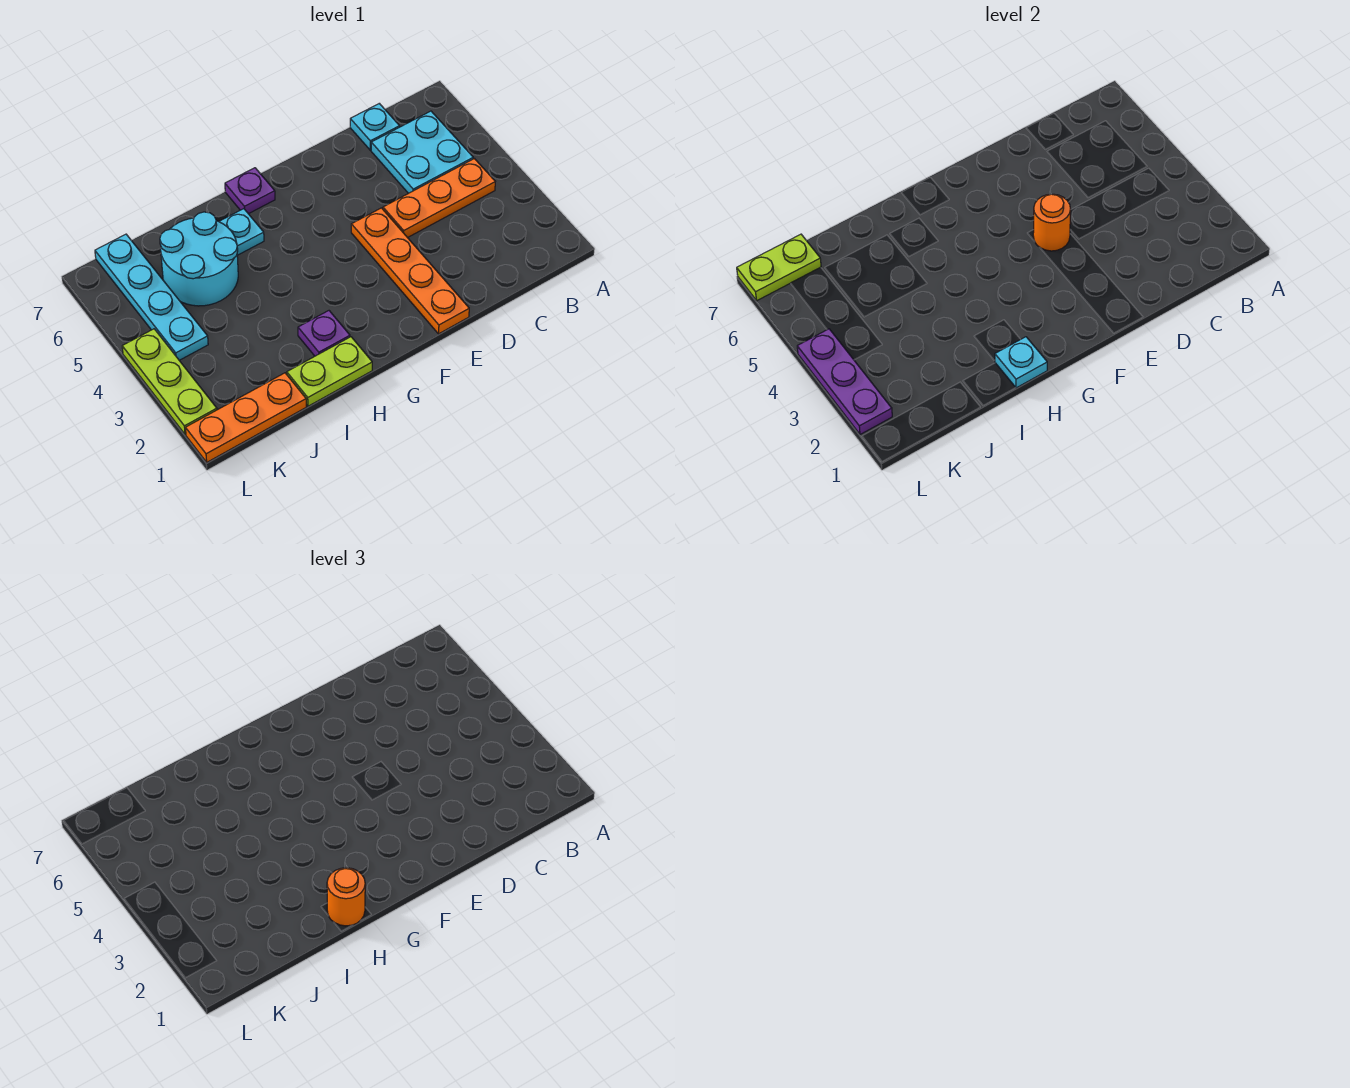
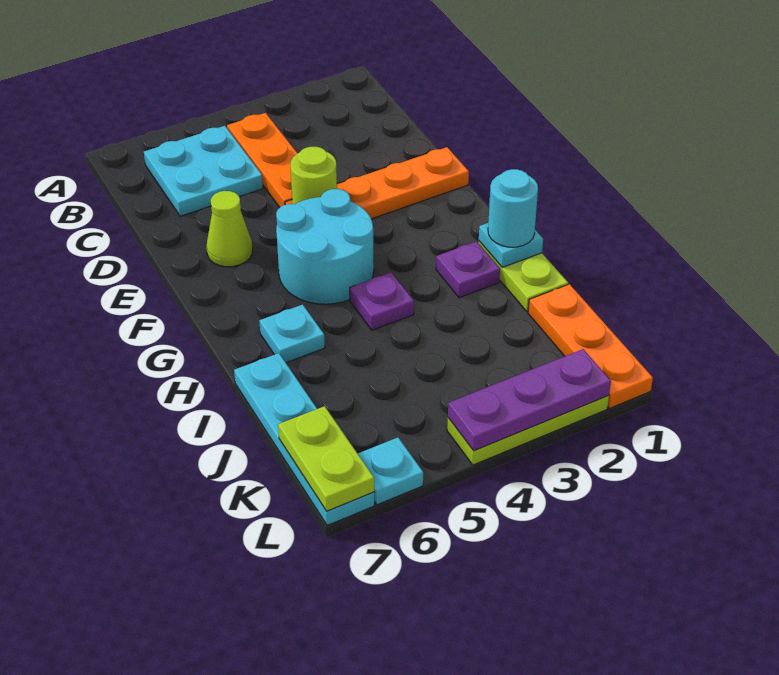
cyan plate C7 level 1 -> cyan plate L6 level 1
orange round brick E4 level 2 -> lime round brick E4 level 2
none -> lime cone E6 level 1
purple plate G7 level 1 -> purple plate H4 level 1
orange round brick H1 level 3 -> cyan round brick H1 level 3
cyan round brick I5:J6 level 1 -> cyan round brick F4:G5 level 1
cyan plate K4:K7 level 1 -> cyan plate I7:L7 level 1

